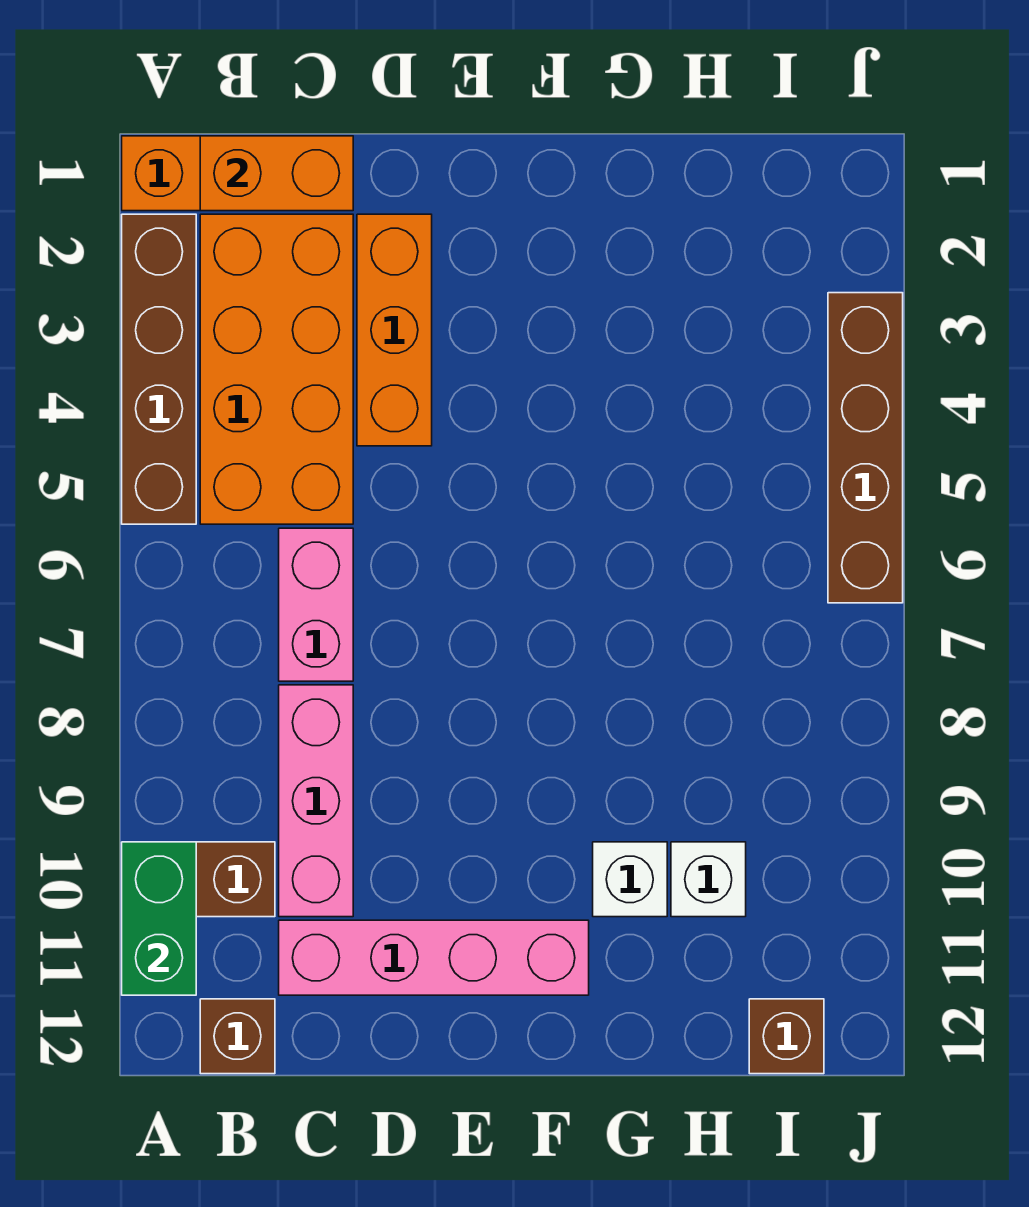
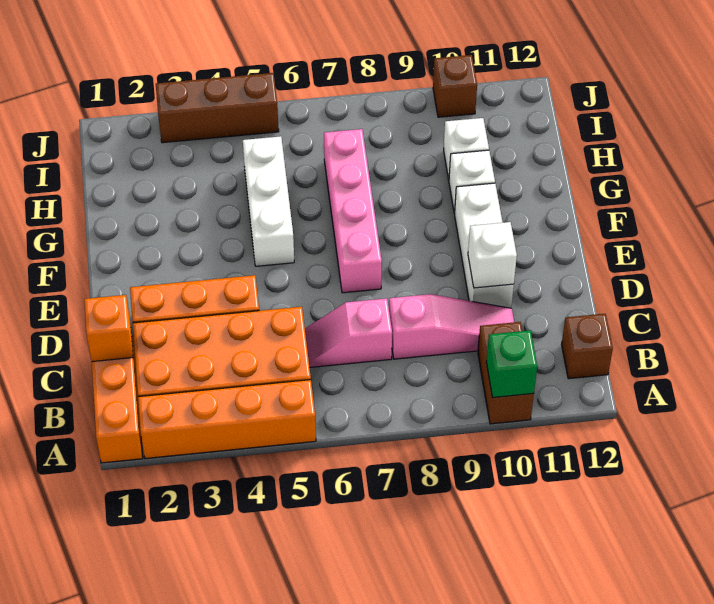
brown brick A2:A5 level 1 -> orange brick A2:A5 level 1
green brick A10:A11 level 2 -> green brick A10 level 2
orange brick B1:C1 level 2 -> orange brick C1 level 2
pink brick C6:C7 level 1 -> pink slope C6:C7 level 1 top 7
pink brick C8:C10 level 1 -> pink slope C8:C10 level 1 top 8
pink brick C11:F11 level 1 -> pink brick E7:H7 level 1
none -> white brick D10:F10 level 1
none -> white brick D10 level 2
none -> white brick F5:H5 level 1
brown brick I12 level 1 -> brown brick J10 level 1
brown brick J3:J6 level 1 -> brown brick J3:J5 level 1

